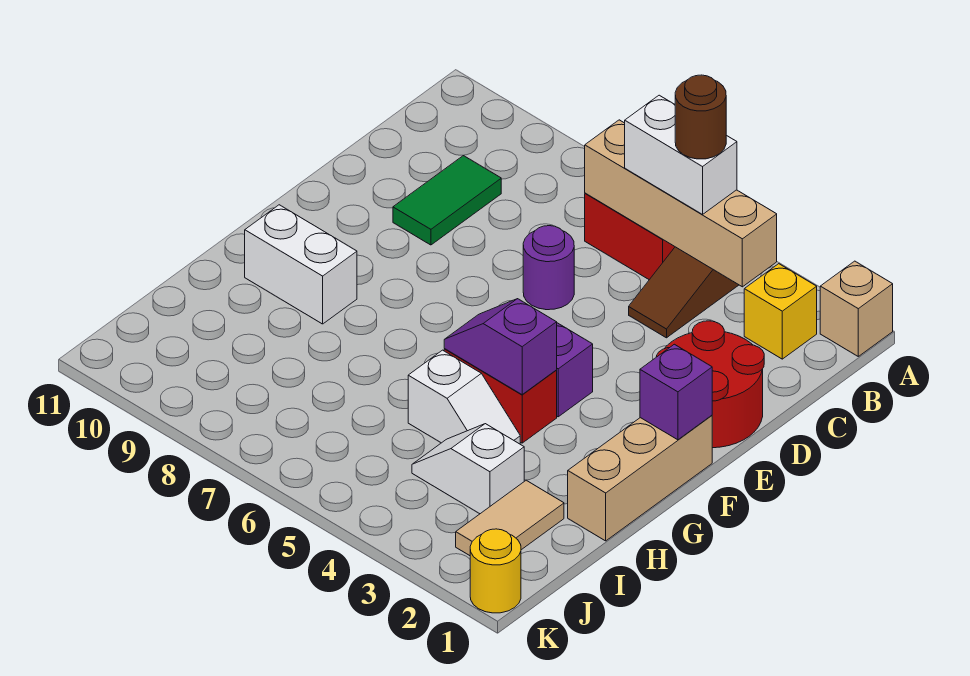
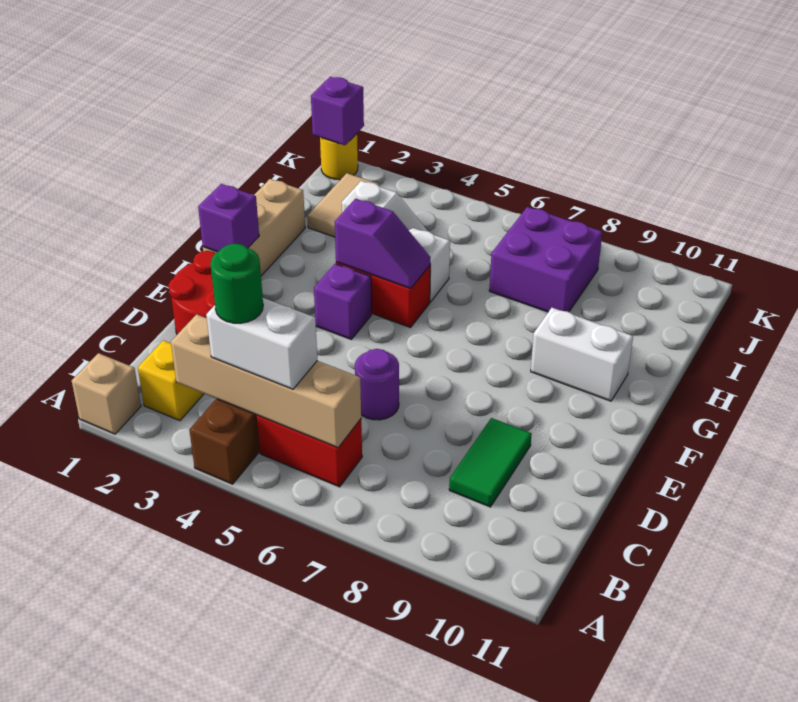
brown round brick B4 level 4 -> green round brick B4 level 4
none -> purple brick I7:J8 level 1
none -> purple brick K1 level 2

